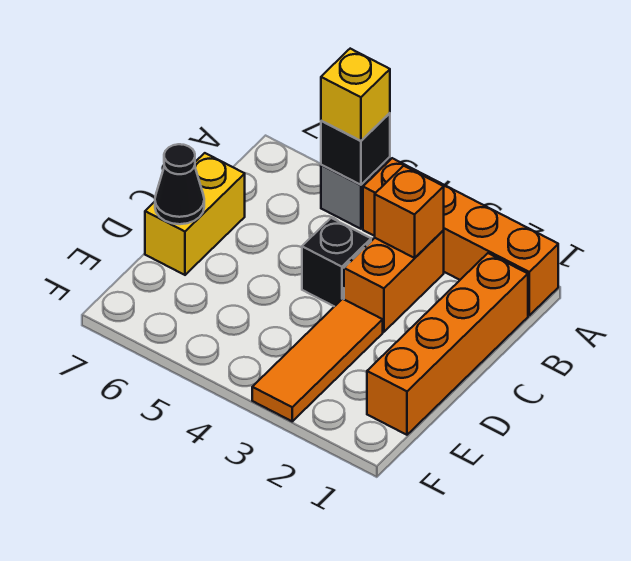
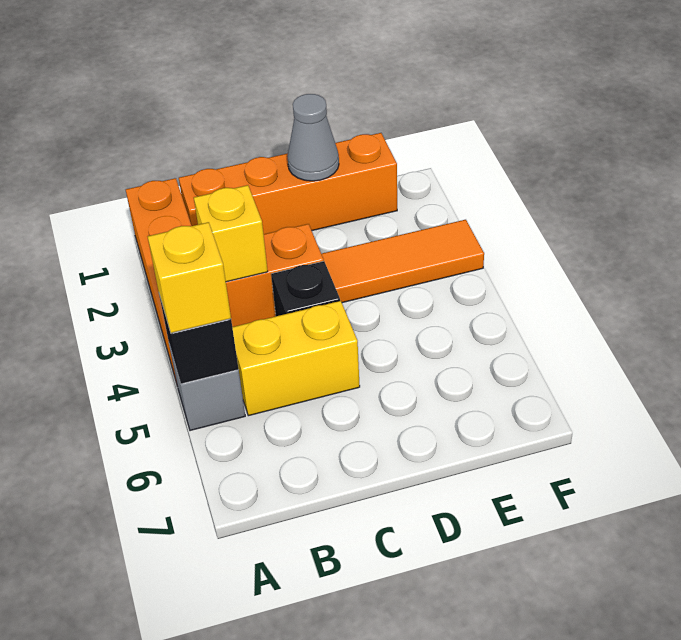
orange brick B3 level 2 -> yellow brick B3 level 2
yellow brick C7:D7 level 1 -> yellow brick B5:C5 level 1
none -> grey cone D1 level 2
black cone D7 level 2 -> none

